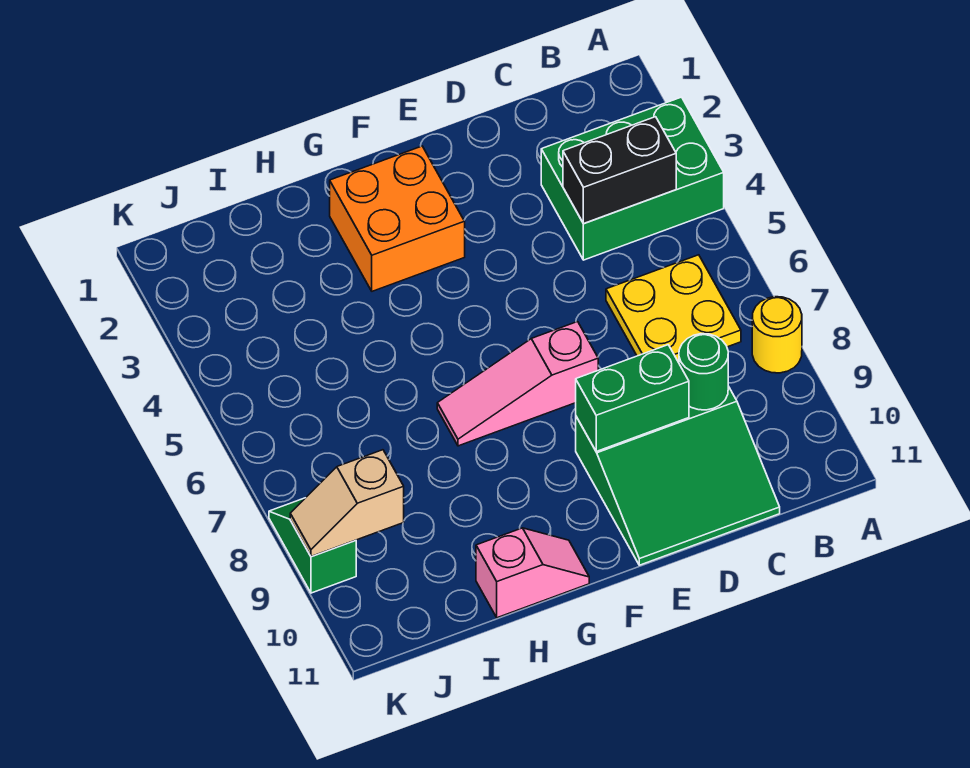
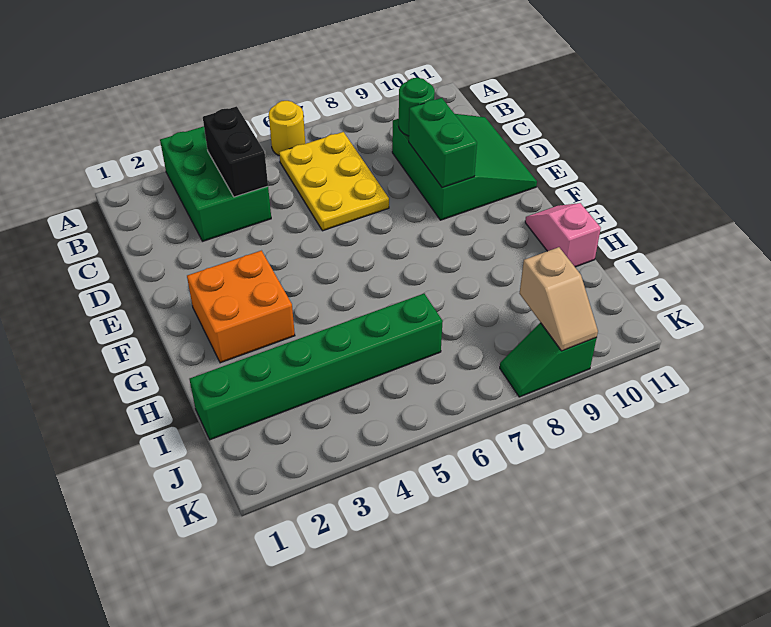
yellow round brick A8 level 1 -> yellow round brick A6 level 1
yellow plate B6:C7 level 1 -> yellow plate B6:D7 level 1
pink slope E7:G7 level 1 top E -> none
none -> green brick I1:I6 level 1

